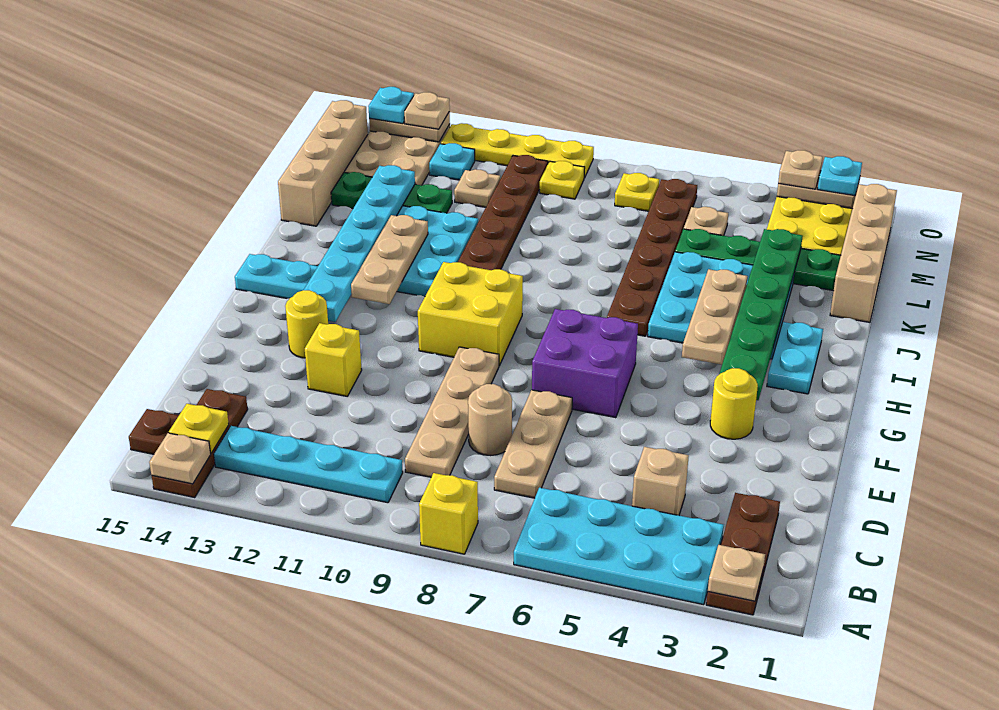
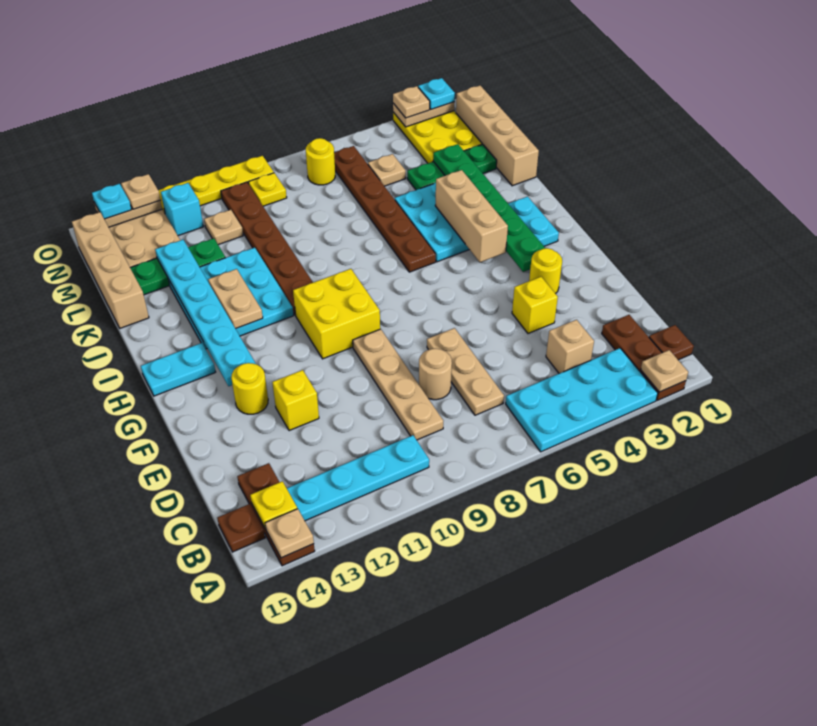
yellow brick A8 level 1 -> yellow brick E4 level 1
none -> brown plate B1 level 1
purple brick F6:G7 level 1 -> none
tan plate H4:J4 level 2 -> tan brick H4:J4 level 2
tan plate H12:J12 level 2 -> tan plate I12:J12 level 2
green plate L2:L5 level 1 -> green plate L2:L4 level 1
yellow plate N7 level 1 -> yellow round brick N7 level 1
cyan plate N12 level 1 -> cyan brick N12 level 1

